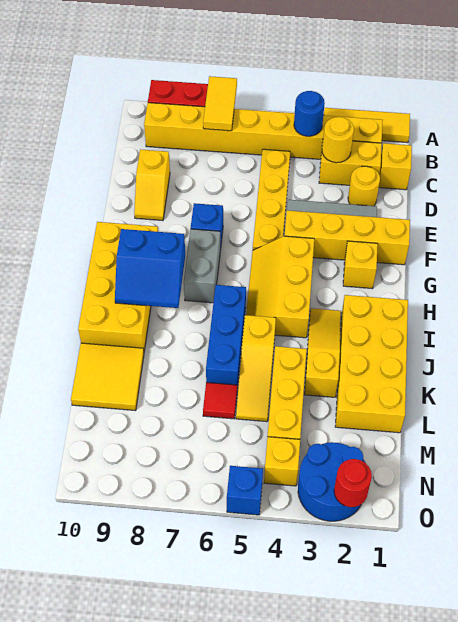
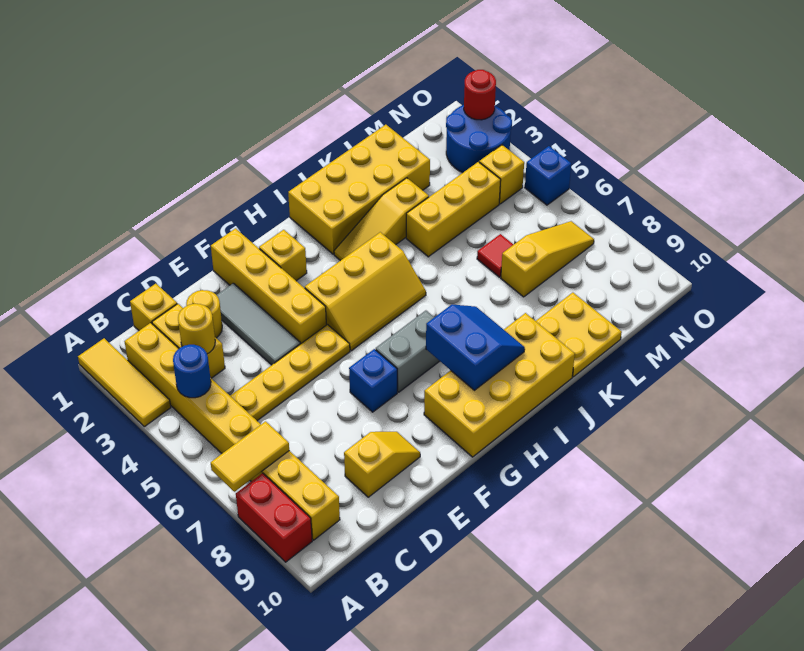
blue brick I6:K6 level 1 -> none
yellow slope J5:L5 level 1 top J -> yellow slope L7:N7 level 1 top L
yellow tile K9:L10 level 1 -> yellow plate K9:L10 level 1

